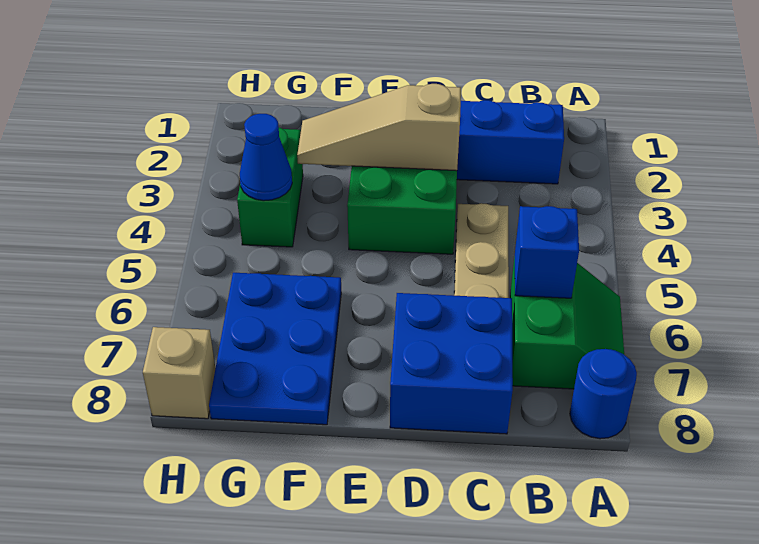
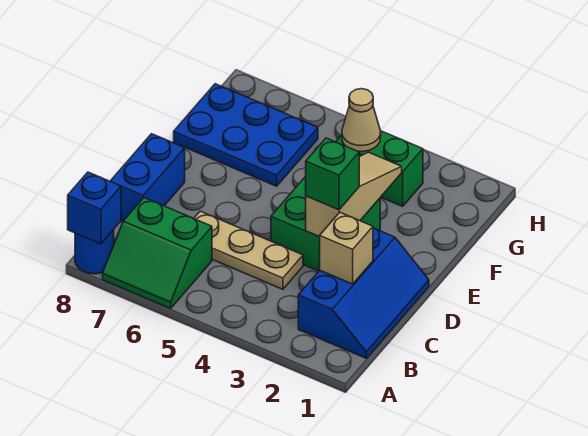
blue brick B6 level 2 -> blue brick A8 level 2
blue brick C7:D8 level 1 -> blue brick C8:D8 level 1
none -> green brick D3 level 3
blue cone G4 level 2 -> tan cone G4 level 2
tan brick H8 level 1 -> tan brick C2 level 2

